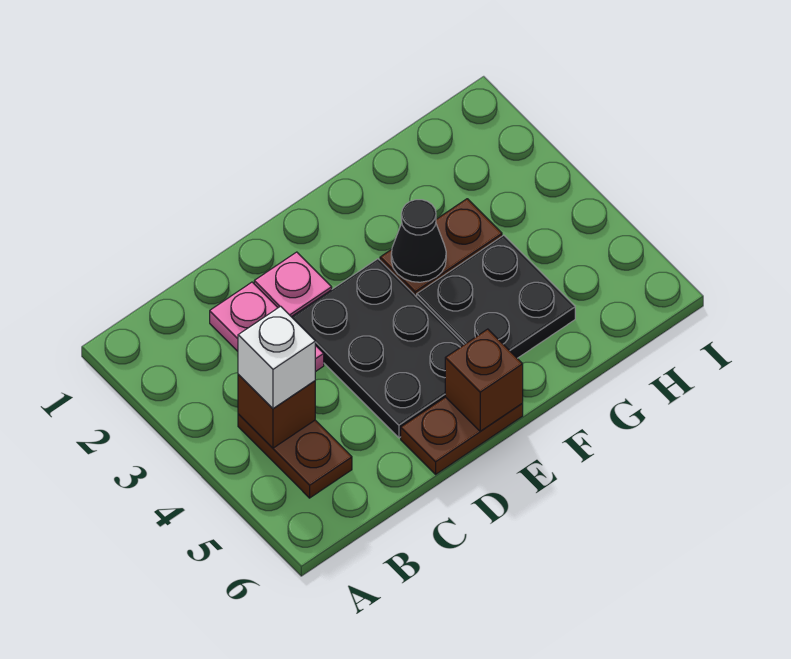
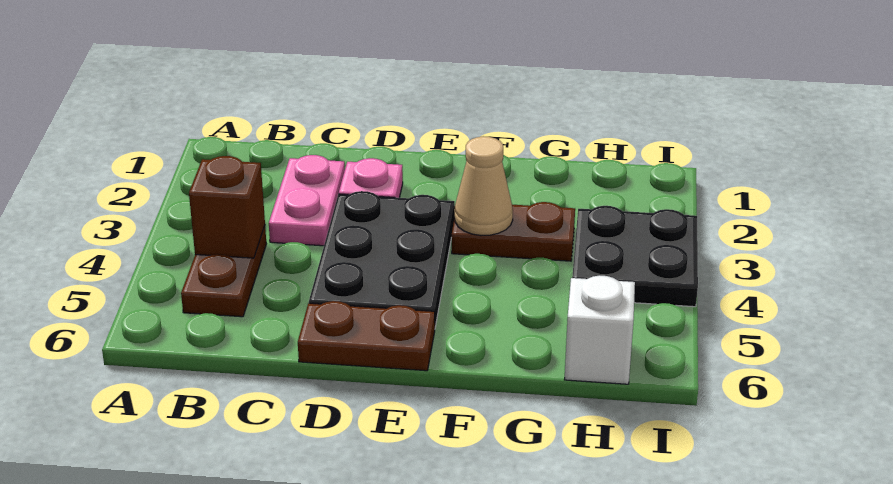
white brick B4 level 3 -> white brick H6 level 1
brown brick E6 level 2 -> none
black cone F3 level 2 -> tan cone F3 level 2
black plate F4:G5 level 1 -> black plate H3:I4 level 1

